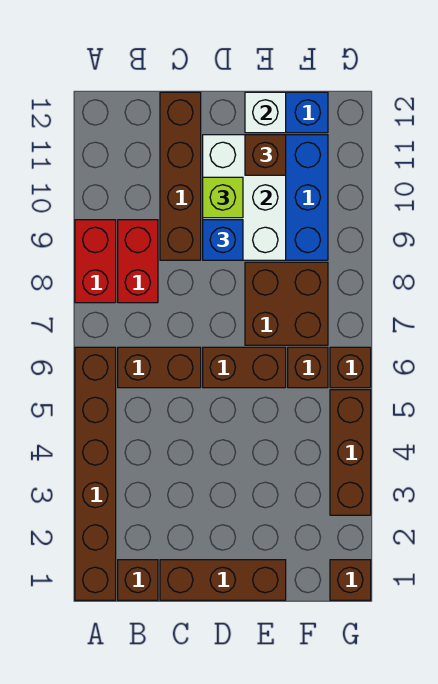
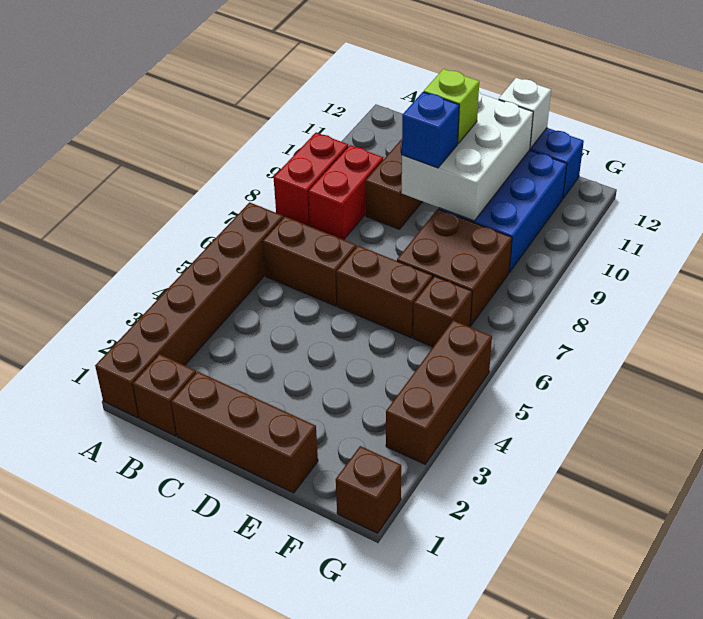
brown brick E11 level 3 -> none
brown brick G6 level 1 -> none

